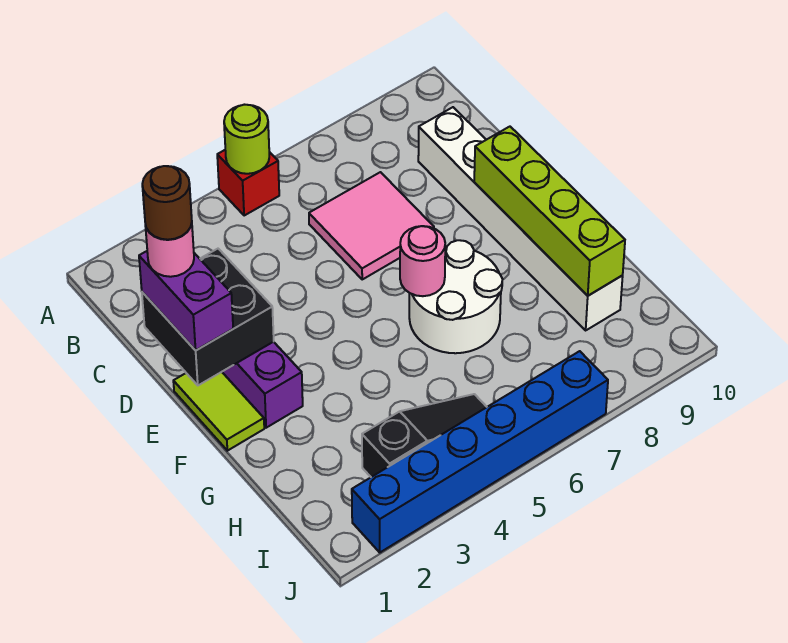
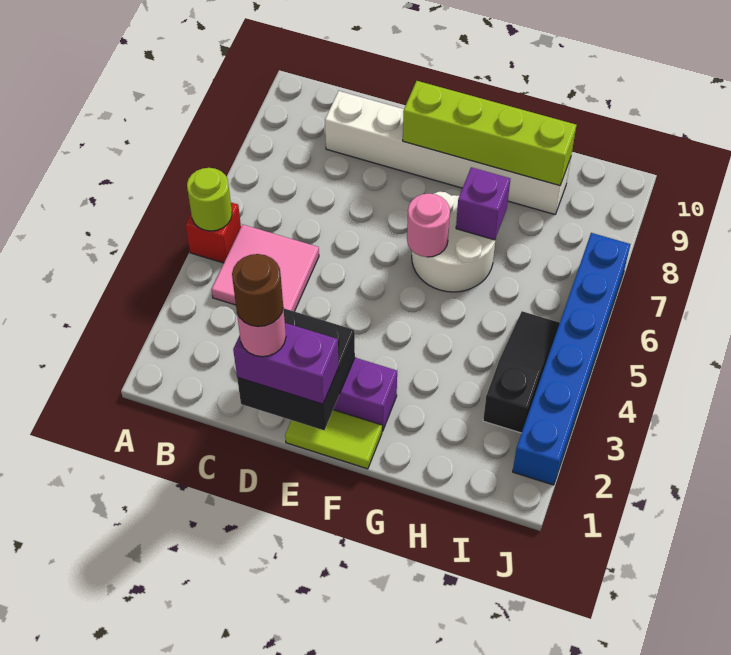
pink tile C6:D7 level 1 -> pink tile B4:C5 level 1
none -> purple brick G7 level 2

